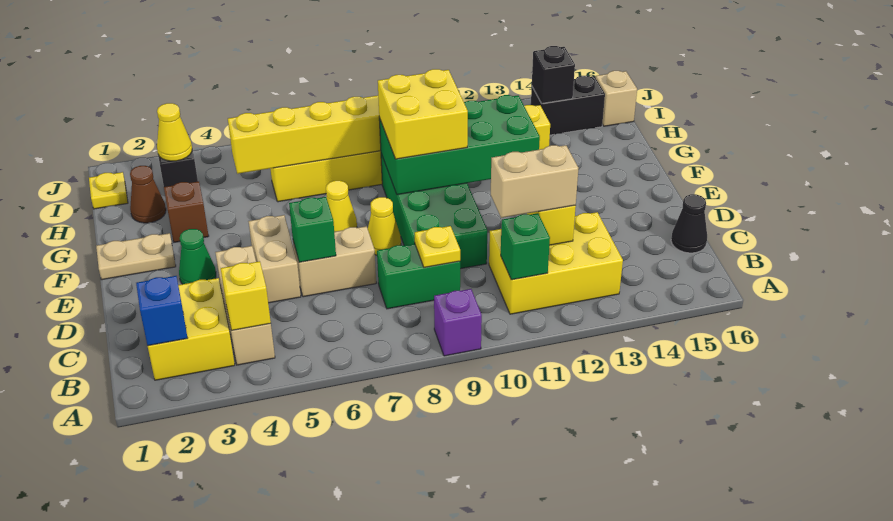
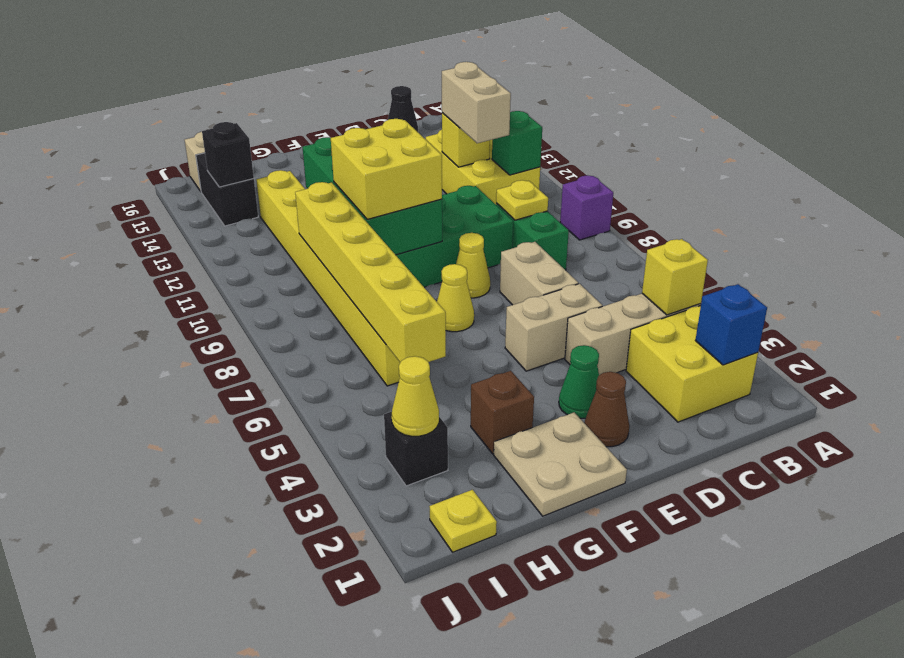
green brick D6 level 2 -> none
tan plate F1:F2 level 1 -> tan plate F1:G2 level 1
brown cone H2 level 1 -> brown cone E2 level 1

